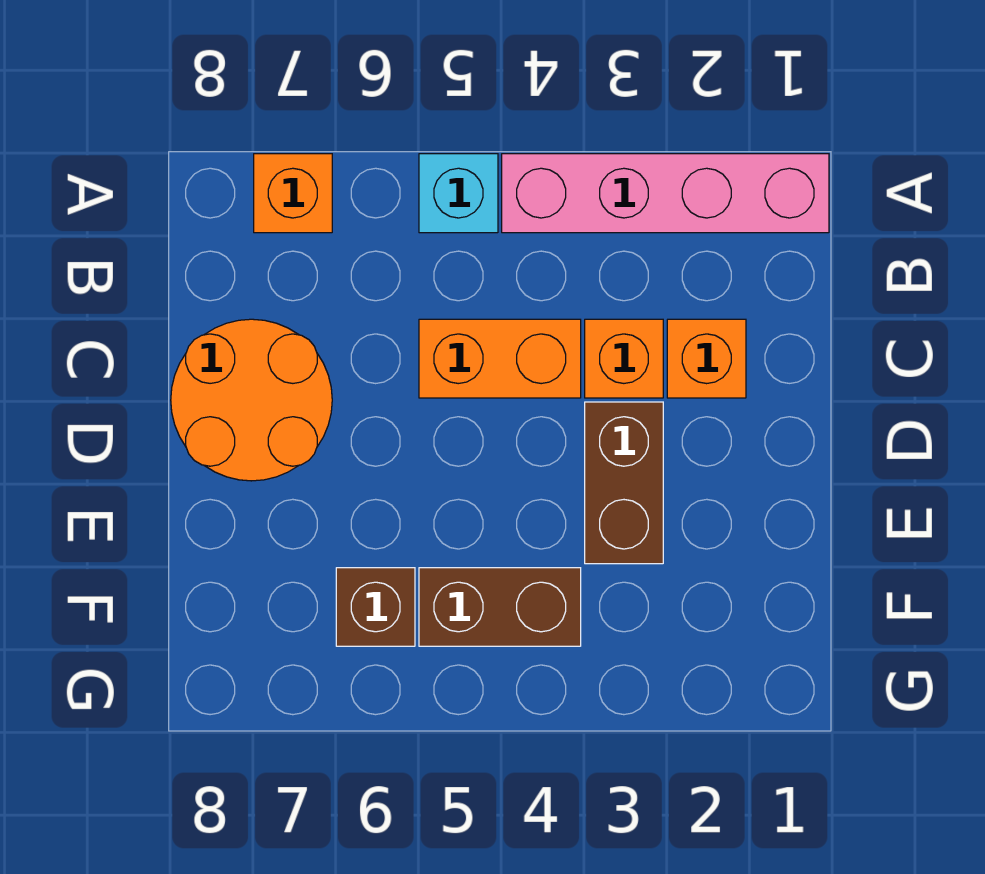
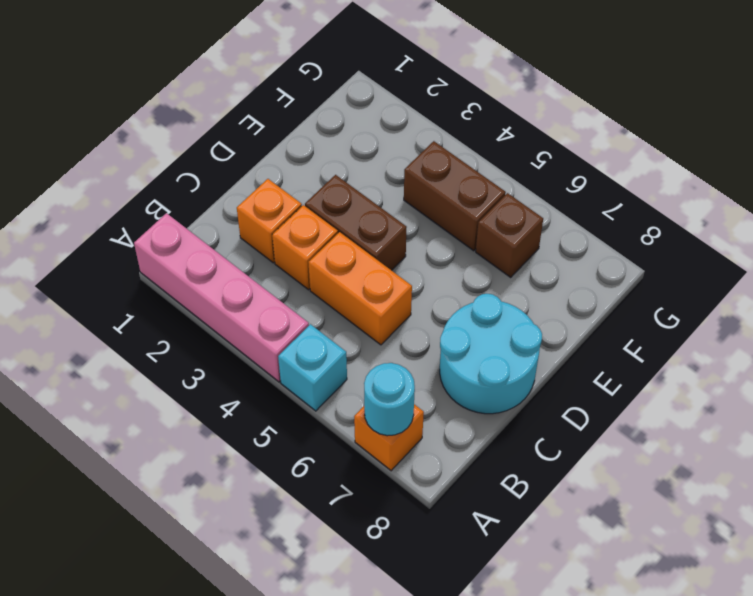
none -> cyan round brick A7 level 2
orange round brick C7:D8 level 1 -> cyan round brick C7:D8 level 1
brown brick D3:E3 level 1 -> brown brick D3:D4 level 1

